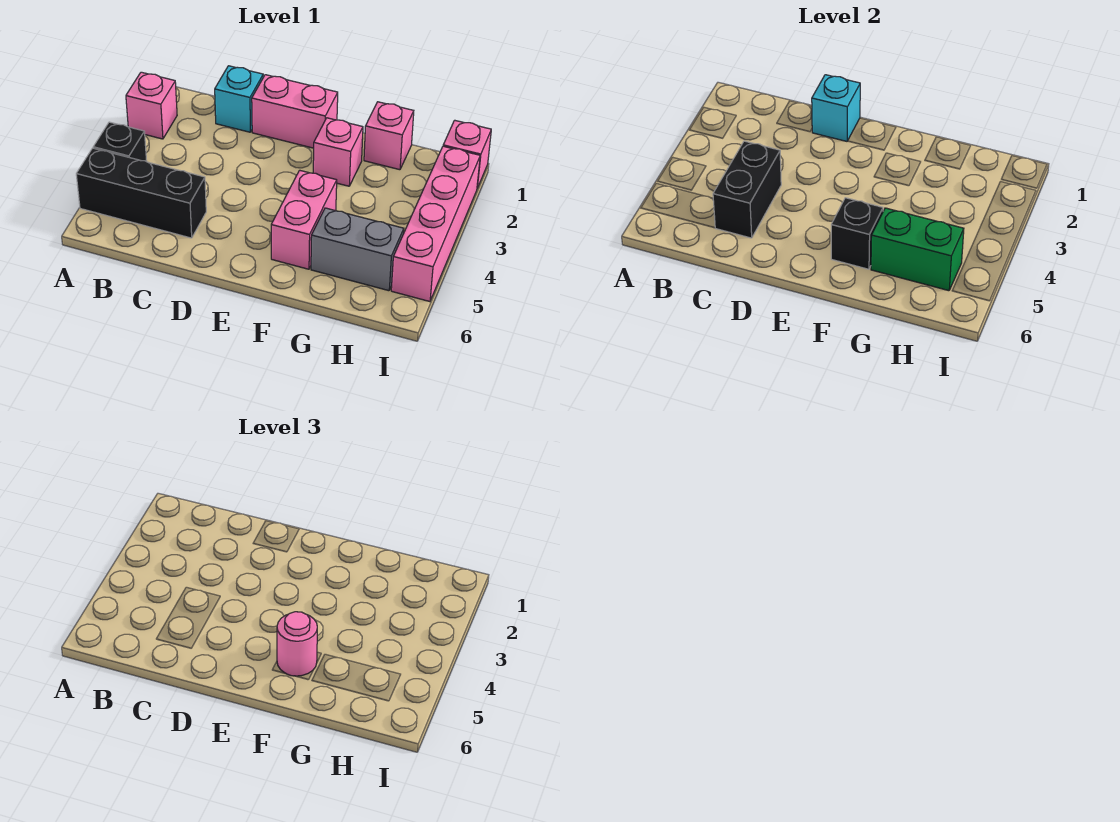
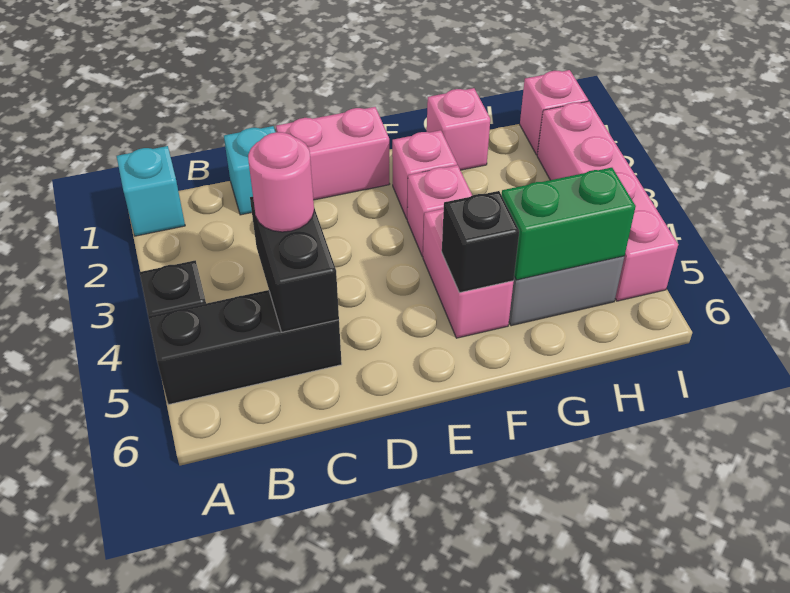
pink brick A2 level 1 -> pink brick F3 level 1
cyan brick D1 level 2 -> cyan brick A1 level 1
pink round brick F5 level 3 -> pink round brick C4 level 3

